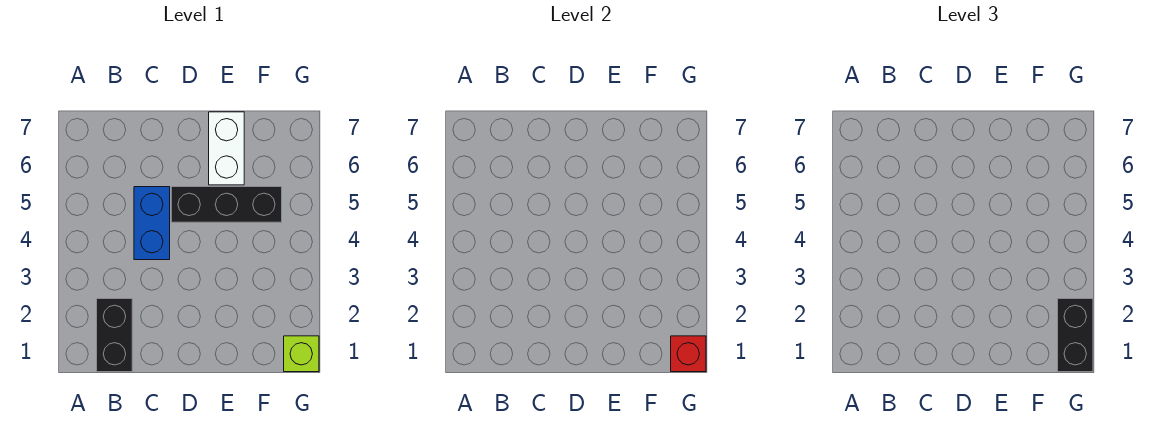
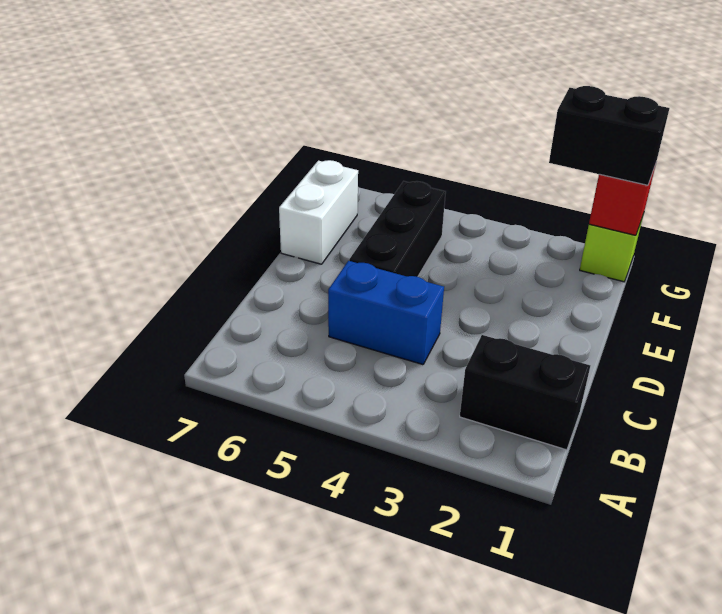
white brick E6:E7 level 1 -> white brick E7:F7 level 1

